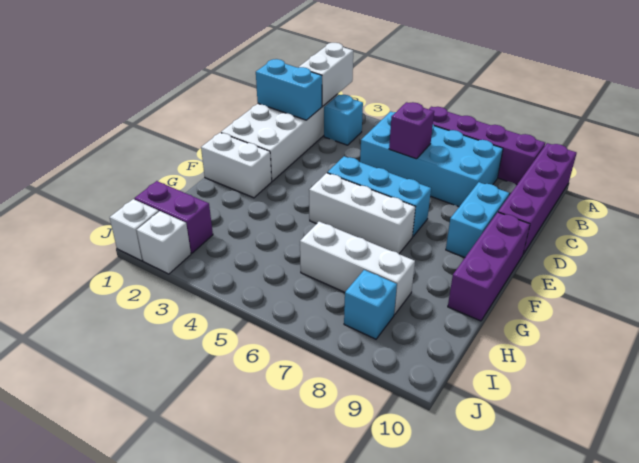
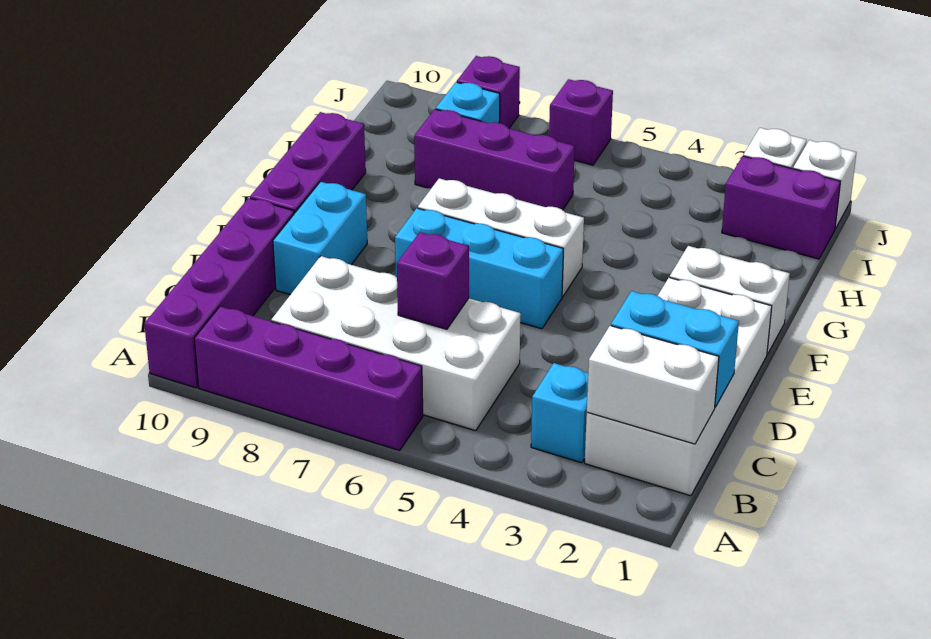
white brick A2:B2 level 2 -> white brick B1:B2 level 2
cyan brick B5:C8 level 1 -> white brick B5:C8 level 1
white brick H6:H8 level 1 -> purple brick H6:H8 level 1
none -> purple brick J6 level 1
none -> purple brick J8 level 1

